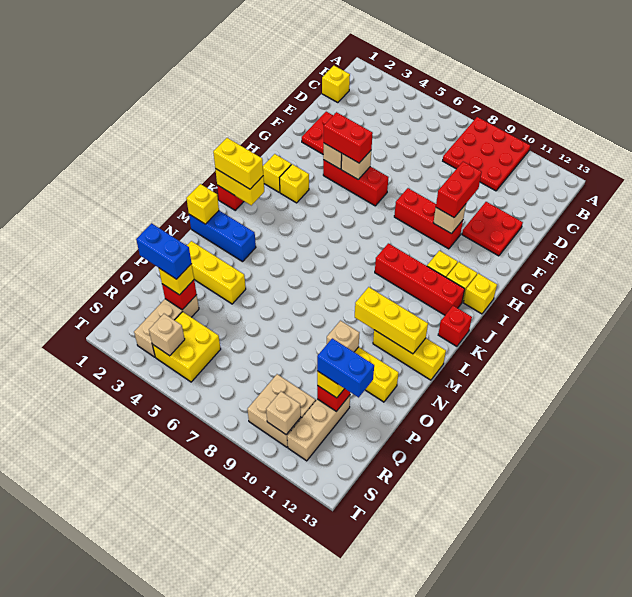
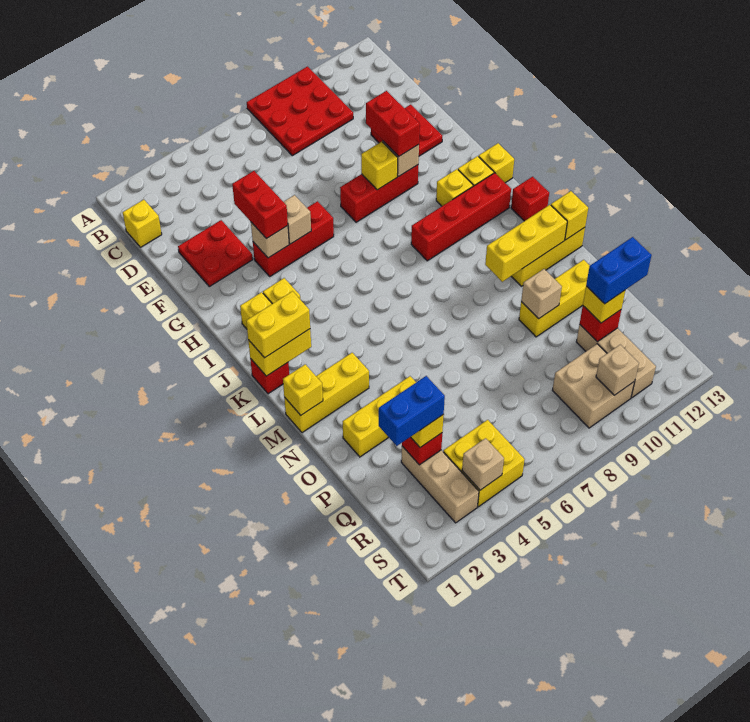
red brick G4:G5 level 3 -> red brick F4:G4 level 3
none -> yellow brick G9 level 2
blue brick M1:M3 level 1 -> yellow brick M1:M3 level 1
none -> yellow brick M13 level 2

